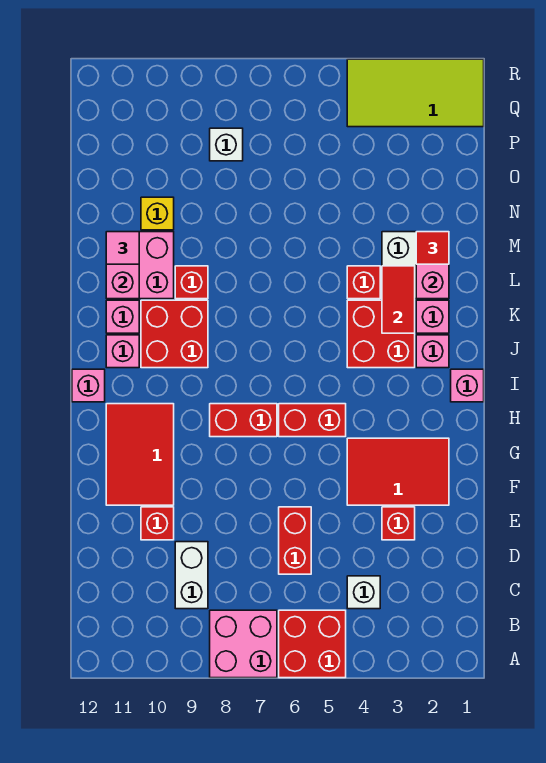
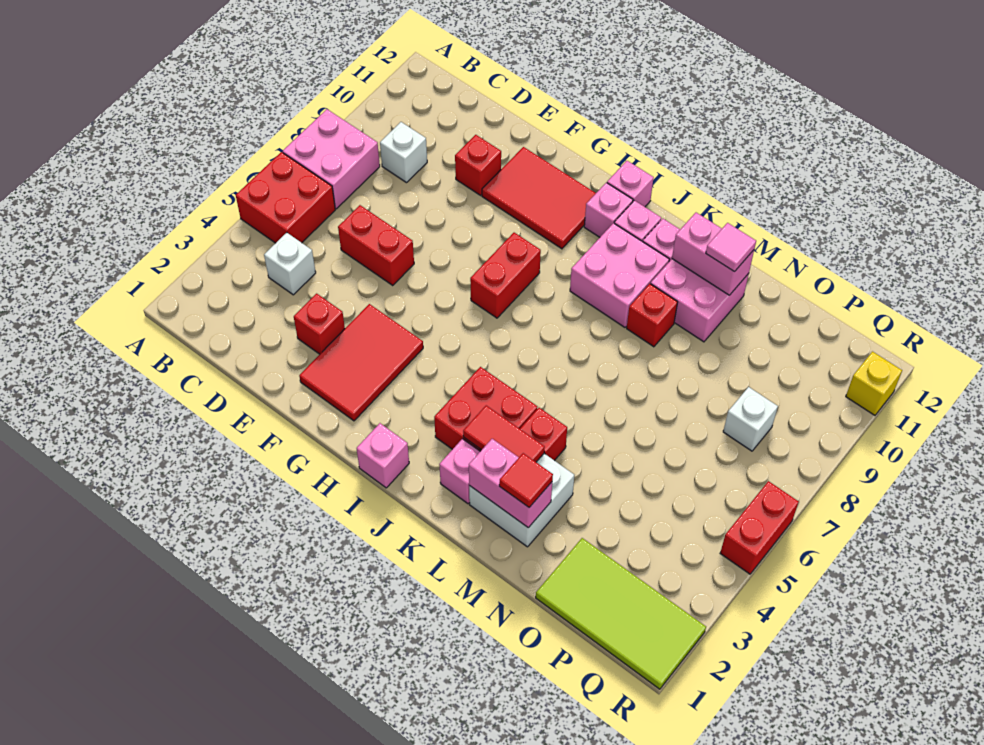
white brick C9:D9 level 1 -> white brick C9 level 1
red brick H5:H6 level 1 -> red brick R5:R6 level 1
pink brick J2 level 1 -> pink brick I11 level 1
red brick J9:K10 level 1 -> pink brick J9:K10 level 1
yellow brick N10 level 1 -> yellow brick R11 level 1
lime tile Q1:R4 level 1 -> lime tile O1:R2 level 1

